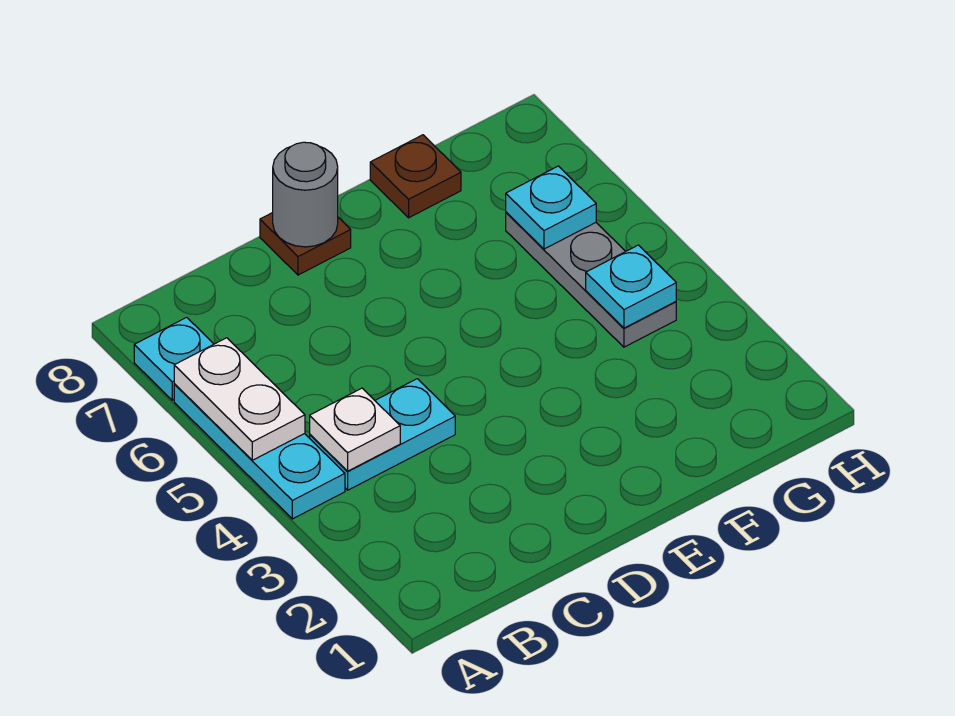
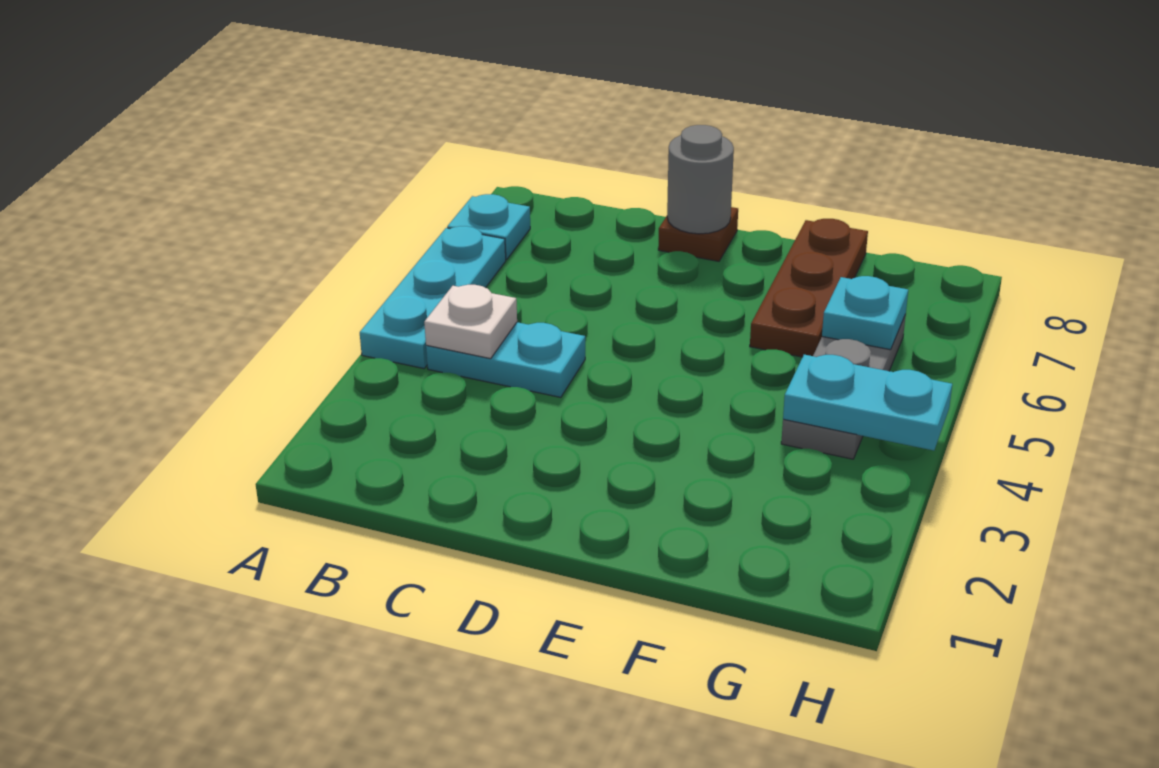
white plate A5:A6 level 2 -> none
brown plate F8 level 1 -> brown plate F6:F8 level 1
cyan plate G4 level 2 -> cyan plate G4:H4 level 2

